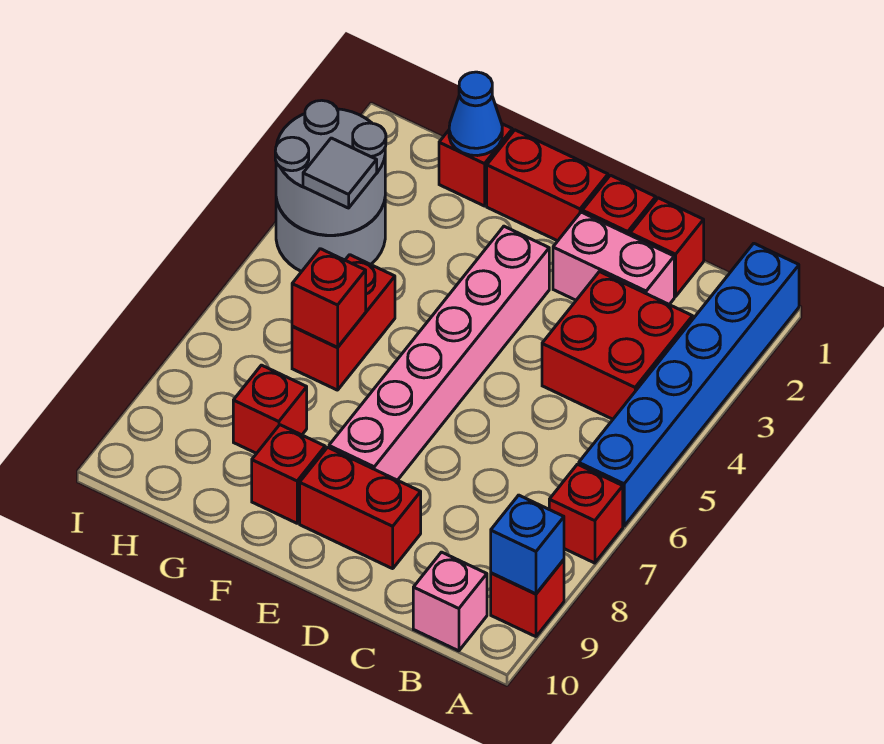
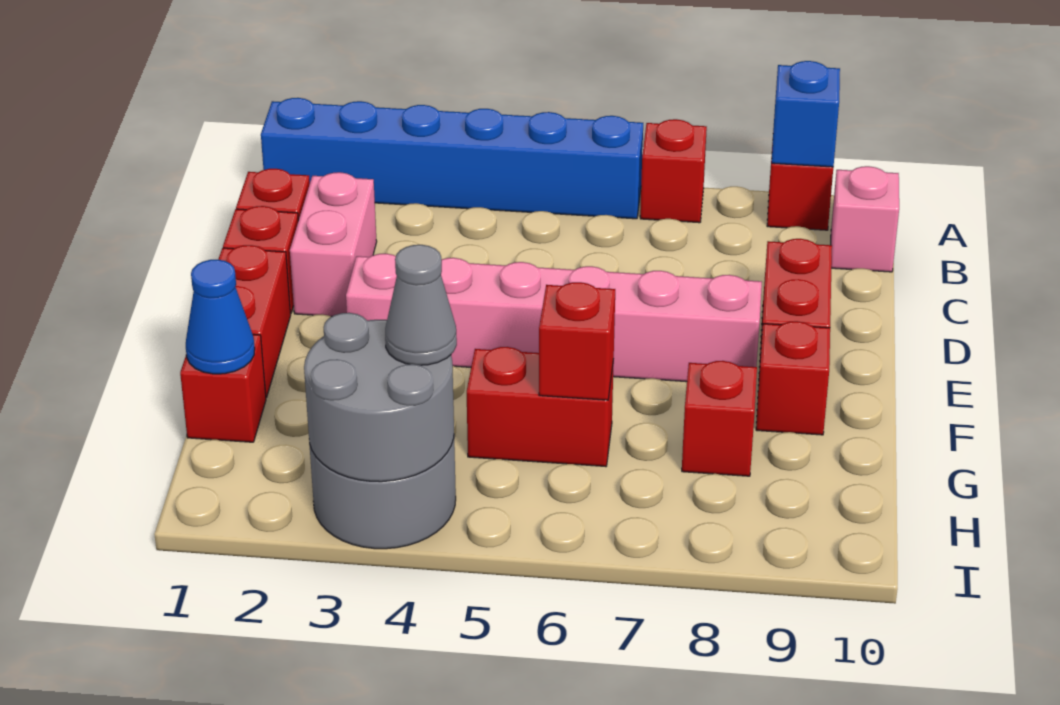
red brick B3:C4 level 1 -> none
grey tile H4 level 3 -> grey cone H4 level 3

